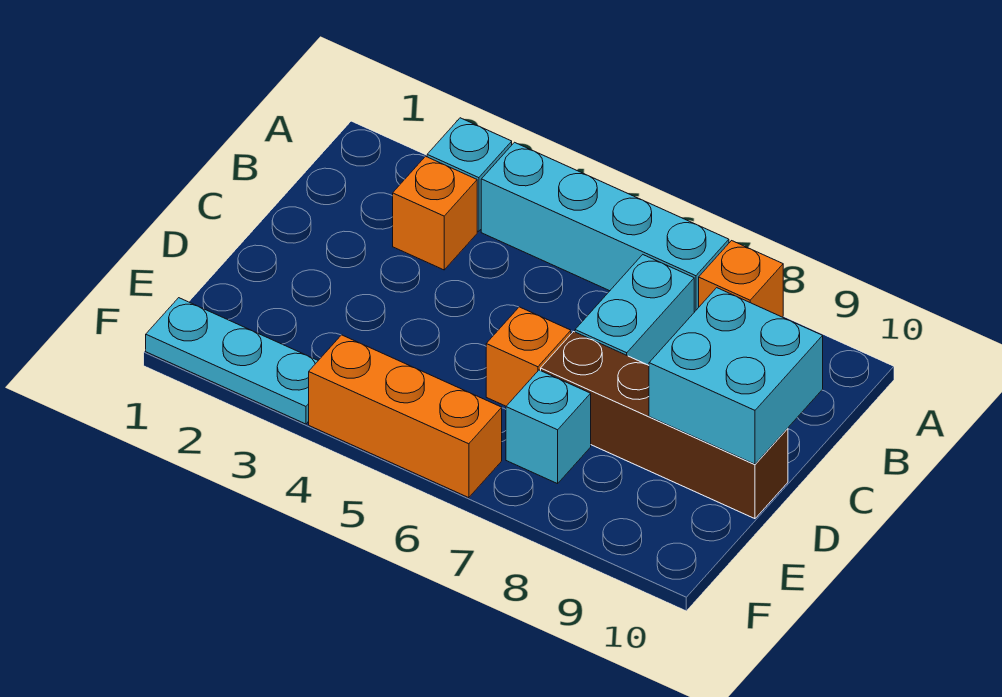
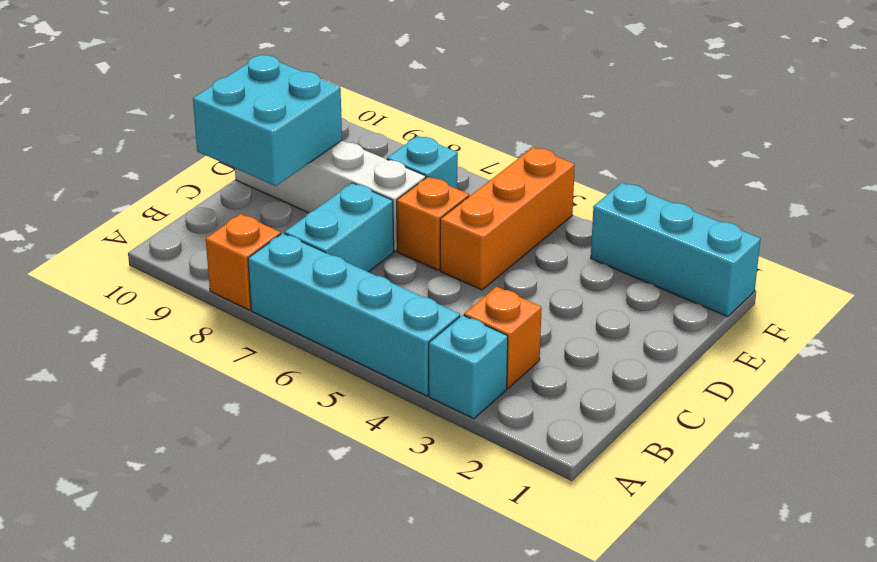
brown brick D7:D10 level 1 -> white brick D7:D10 level 1
cyan plate F1:F3 level 1 -> cyan brick F1:F3 level 1
orange brick F4:F6 level 1 -> orange brick D5:F5 level 1

